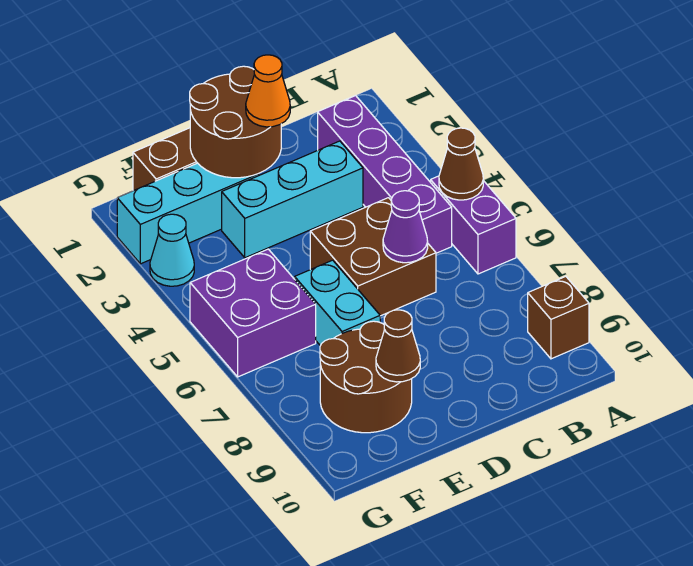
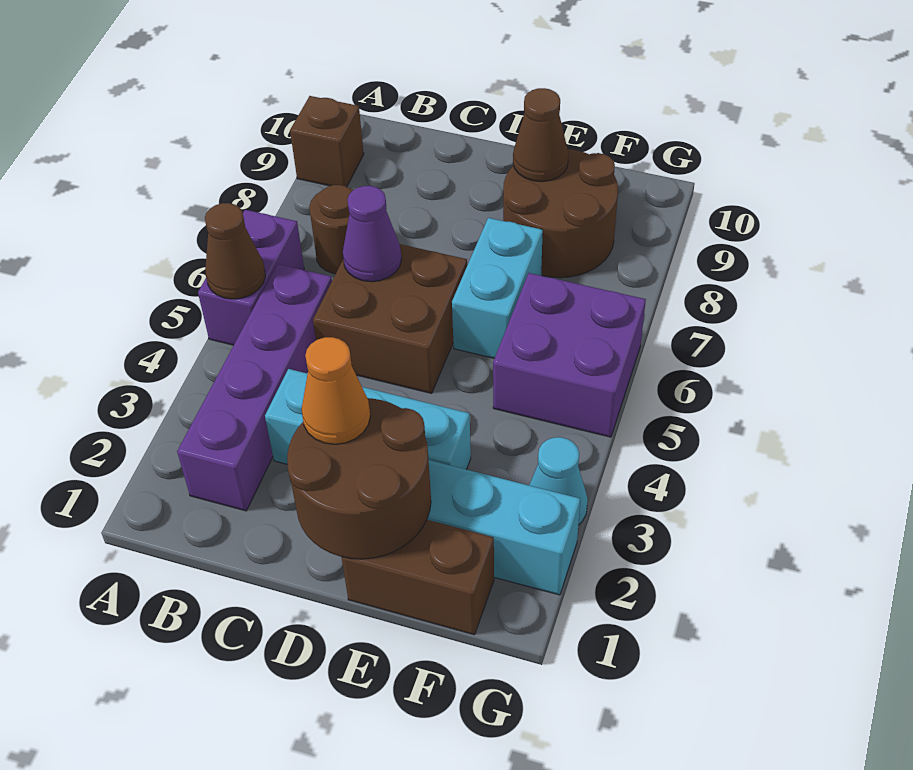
none -> brown round brick B7 level 1

